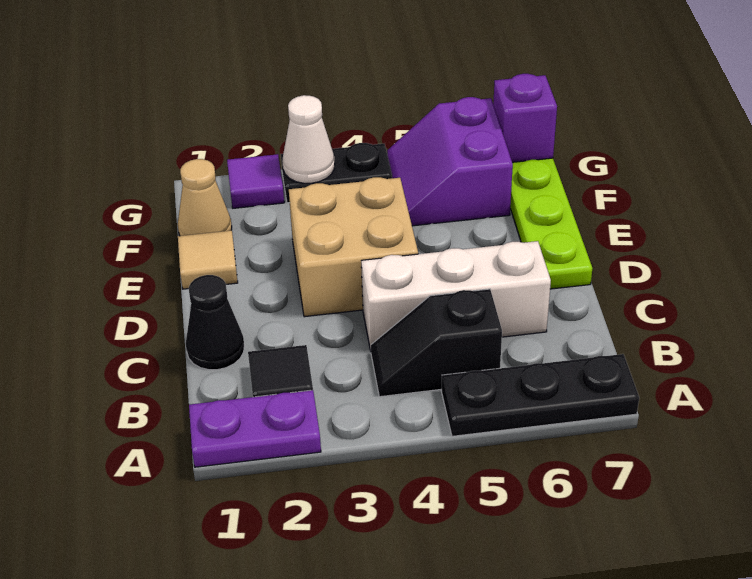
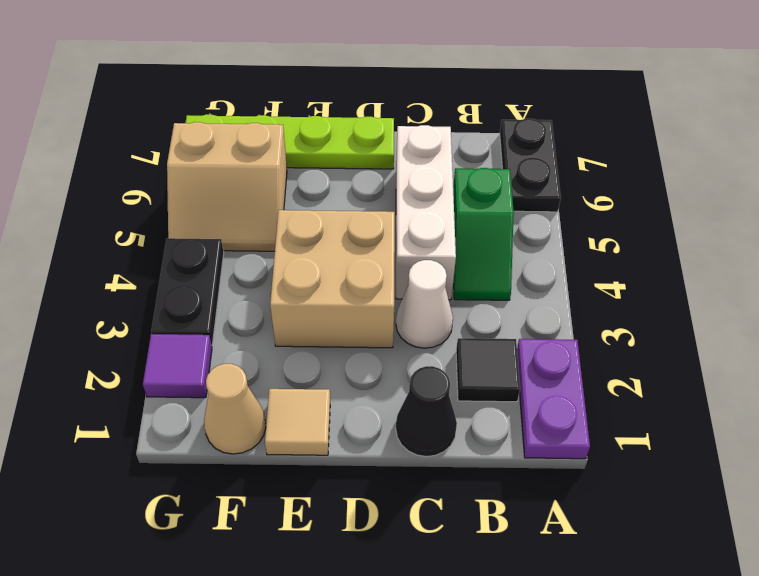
black plate A5:A7 level 1 -> black plate A6:A7 level 1
black slope B4:B5 level 1 top 5 -> green slope B4:B5 level 1 top 5
purple slope F5:G6 level 1 top 6 -> tan slope F5:G6 level 1 top 6
white cone G3 level 2 -> white cone C3 level 1
purple brick G7 level 2 -> none

